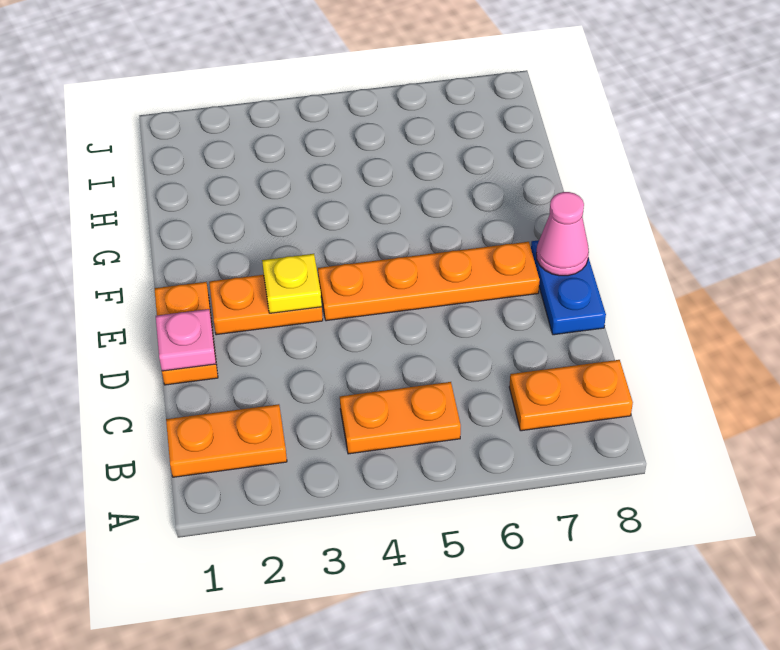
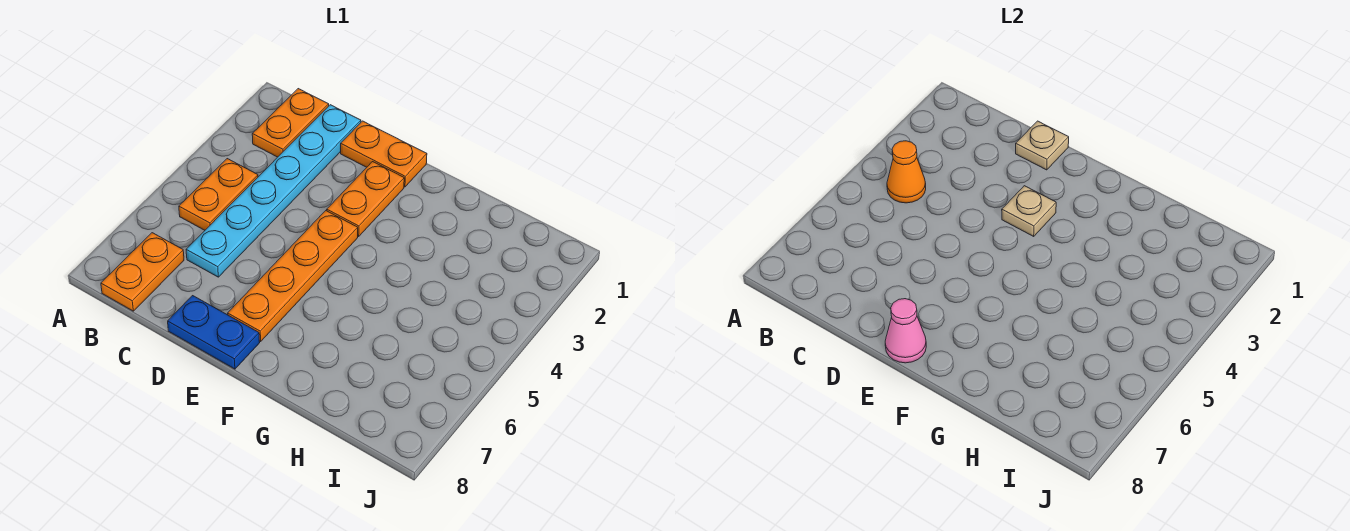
none -> orange cone B4 level 2
none -> cyan plate C1:C6 level 1
pink plate D1 level 2 -> tan plate D1 level 2
yellow plate E3 level 2 -> tan plate E3 level 2

